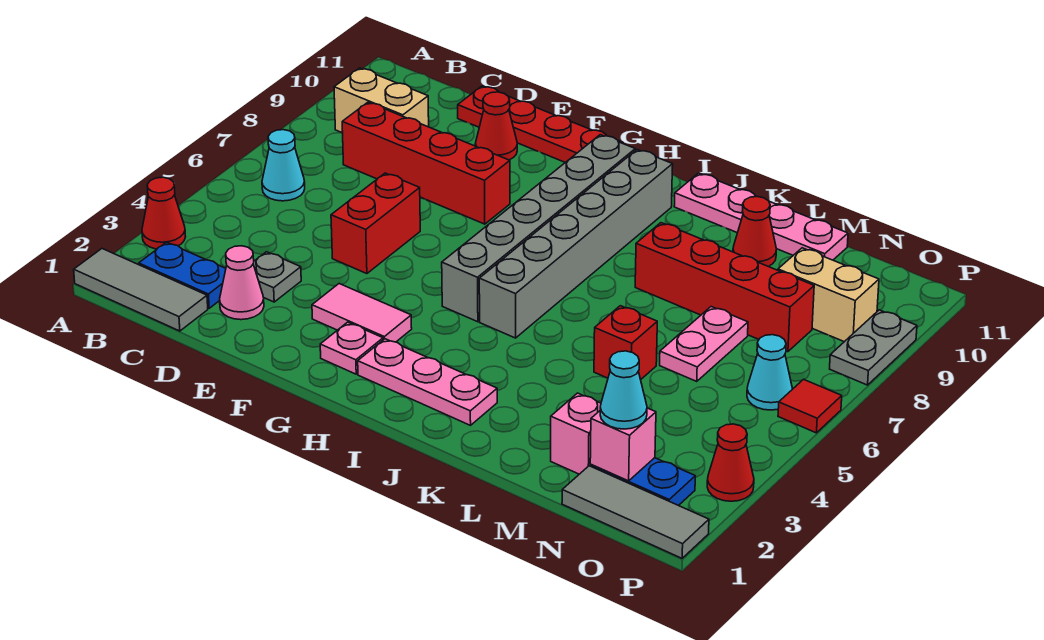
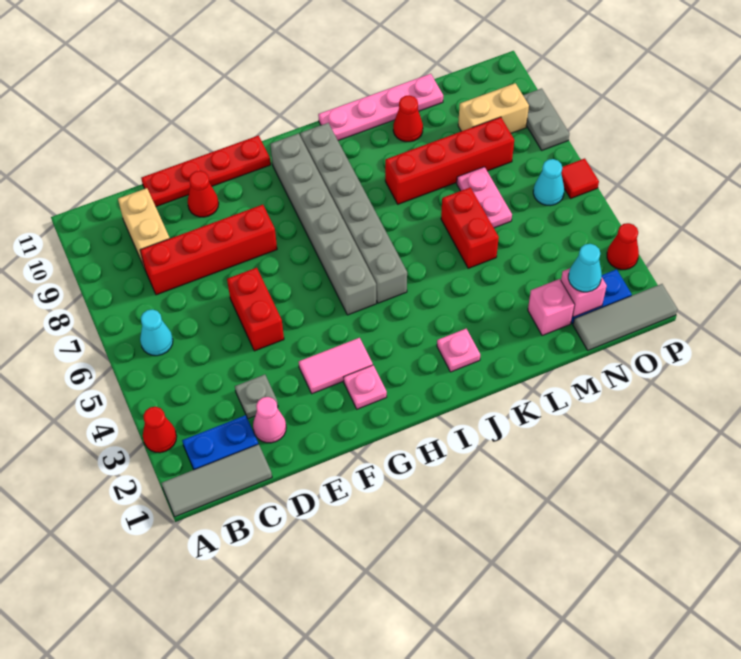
tan brick B9:C9 level 1 -> tan brick C9:C10 level 1
pink plate H2:J2 level 1 -> pink plate J2 level 1
red brick L5 level 1 -> red brick L5:L6 level 1

